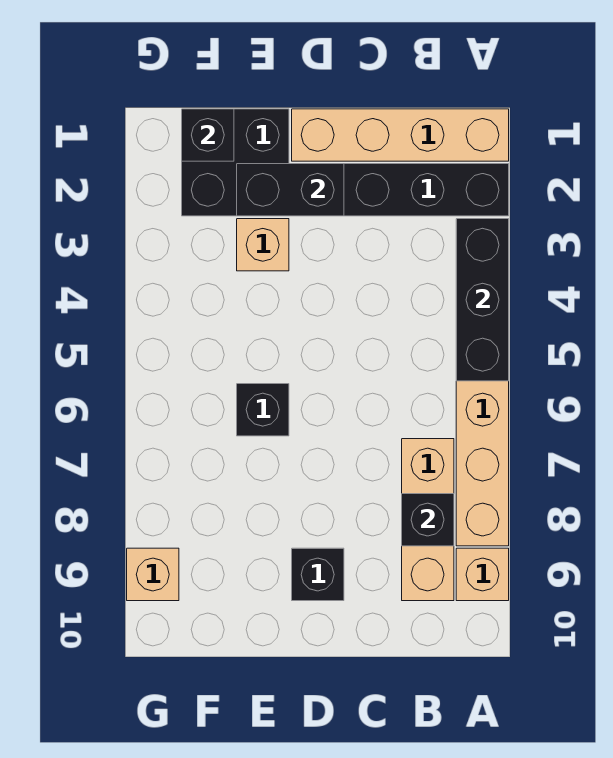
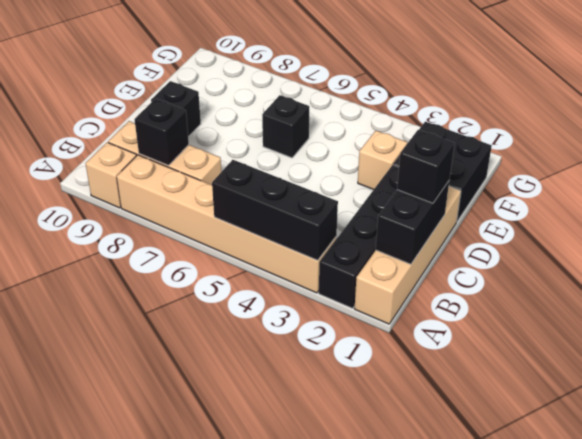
black brick D2:E2 level 2 -> black brick B1:C1 level 2
black brick F1 level 2 -> black brick C1 level 3
tan brick G9 level 1 -> none

